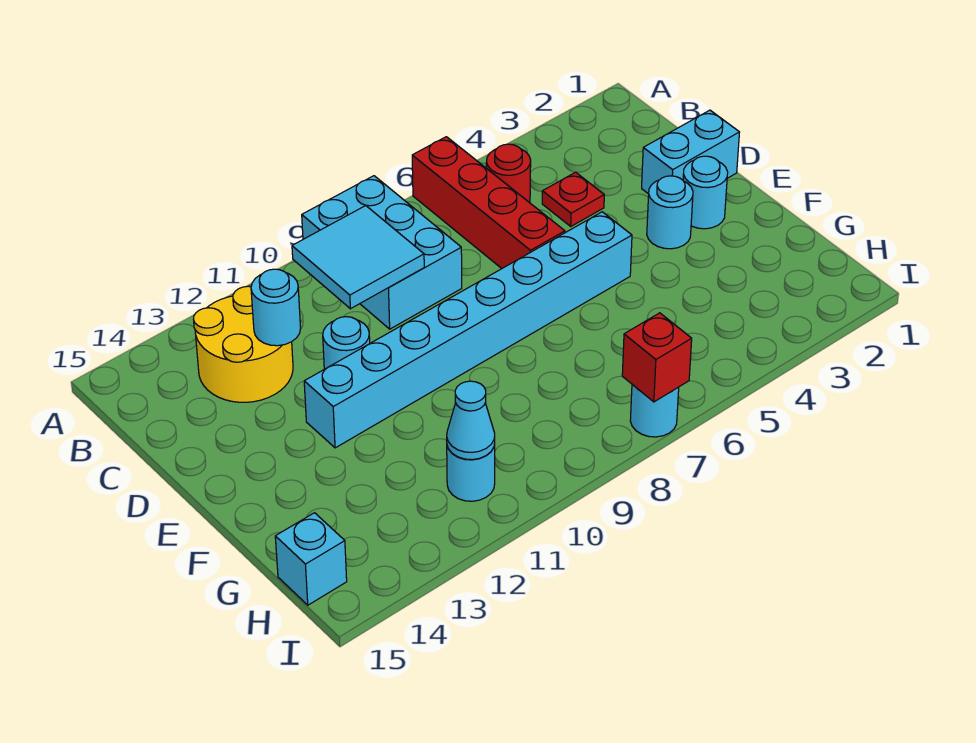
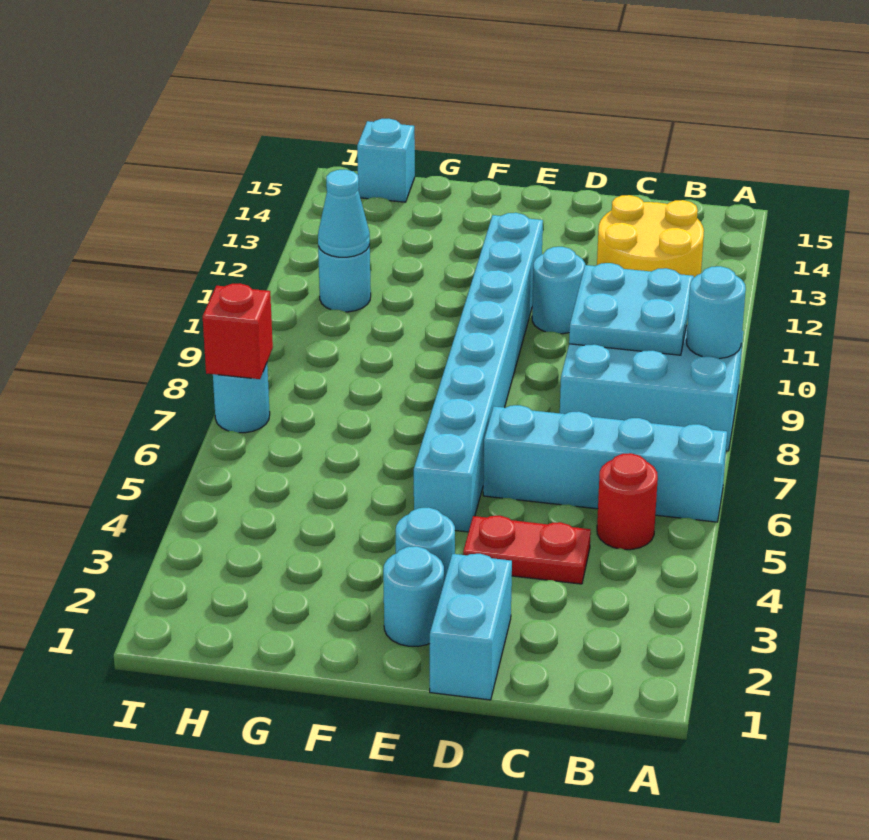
red brick A6:D6 level 1 -> cyan brick A6:D6 level 1
cyan tile B9:C10 level 2 -> cyan plate B9:C10 level 2
red plate C4 level 1 -> red plate C4:D4 level 1
cyan round brick C12 level 2 -> cyan round brick A9 level 2

